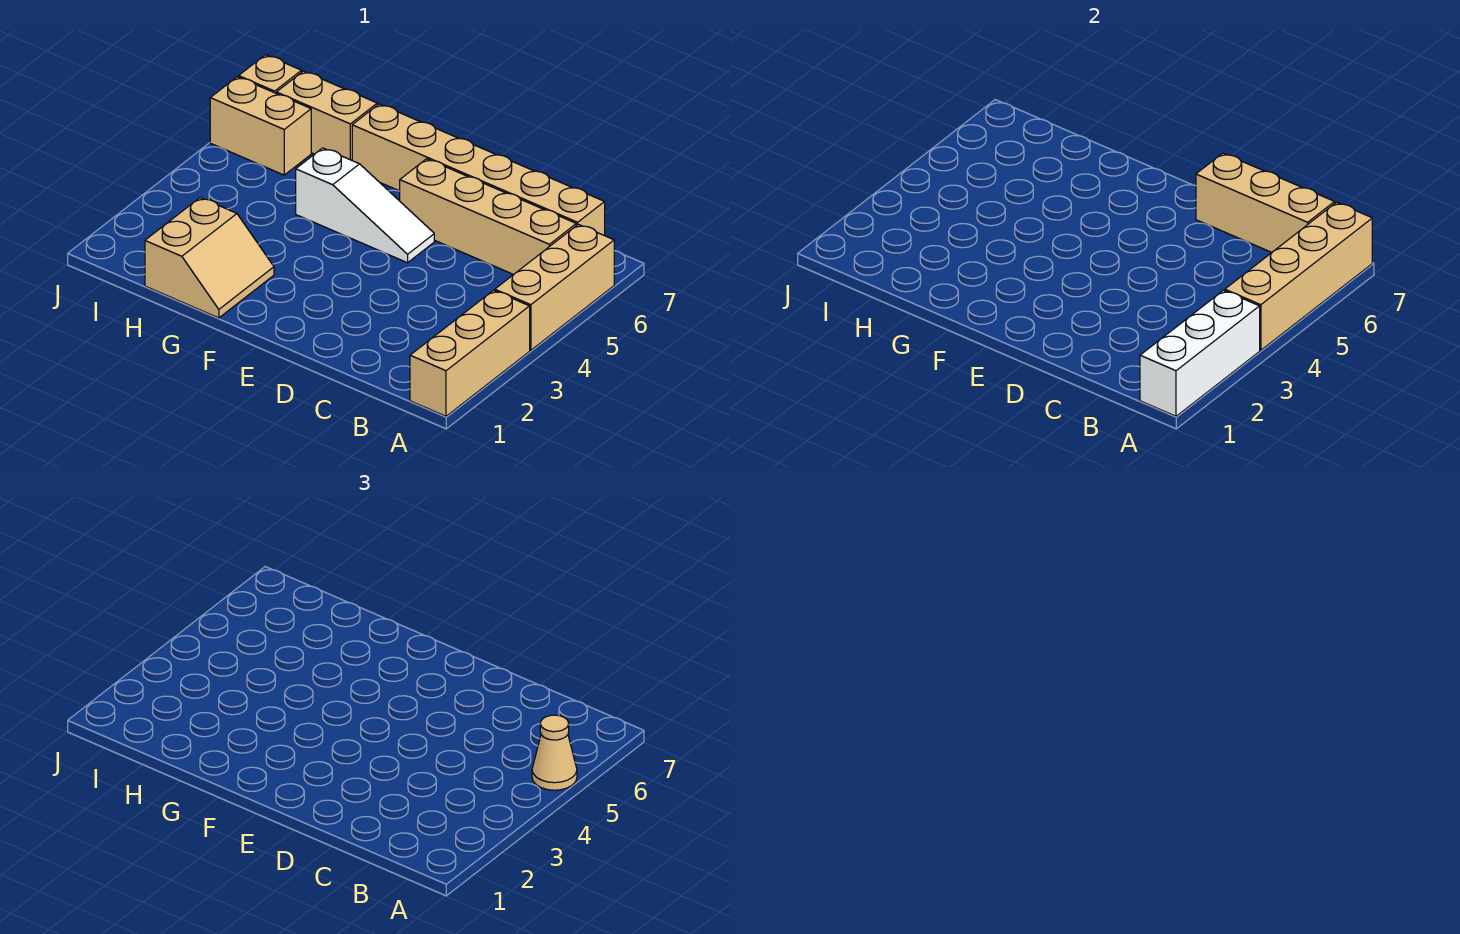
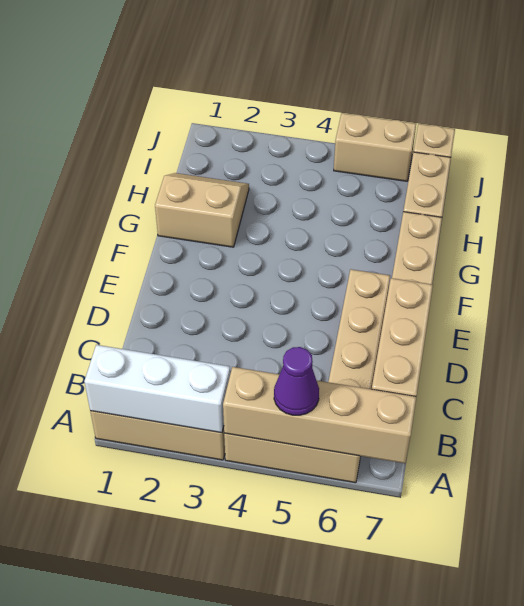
tan cone A5 level 3 -> purple cone A5 level 3
white slope E5:G5 level 1 top G -> none
tan slope G1:H2 level 1 top H -> tan slope G1:H2 level 1 top G
tan brick I6:J6 level 1 -> tan brick J5:J6 level 1

